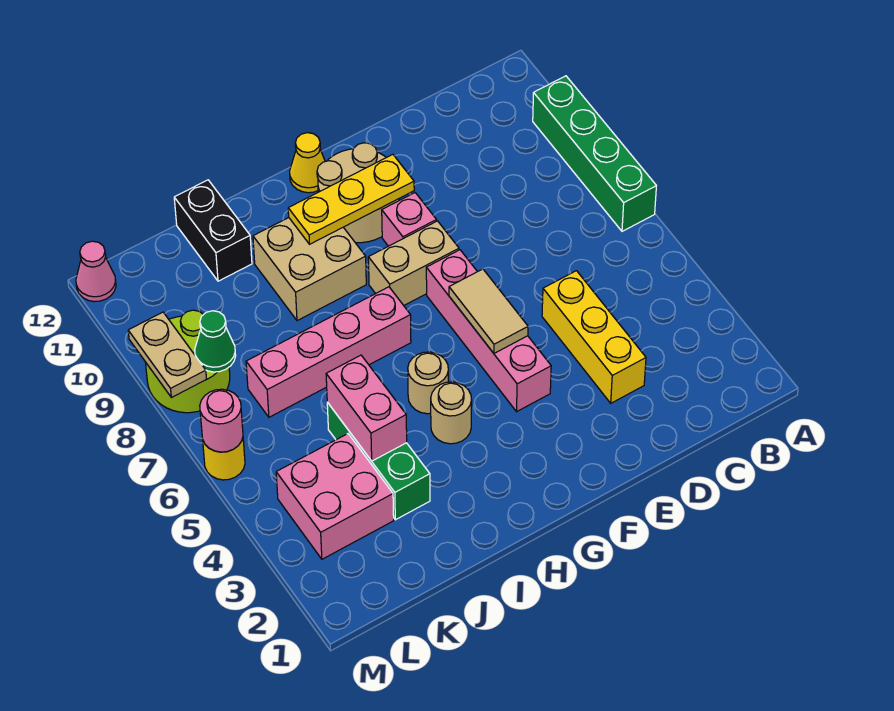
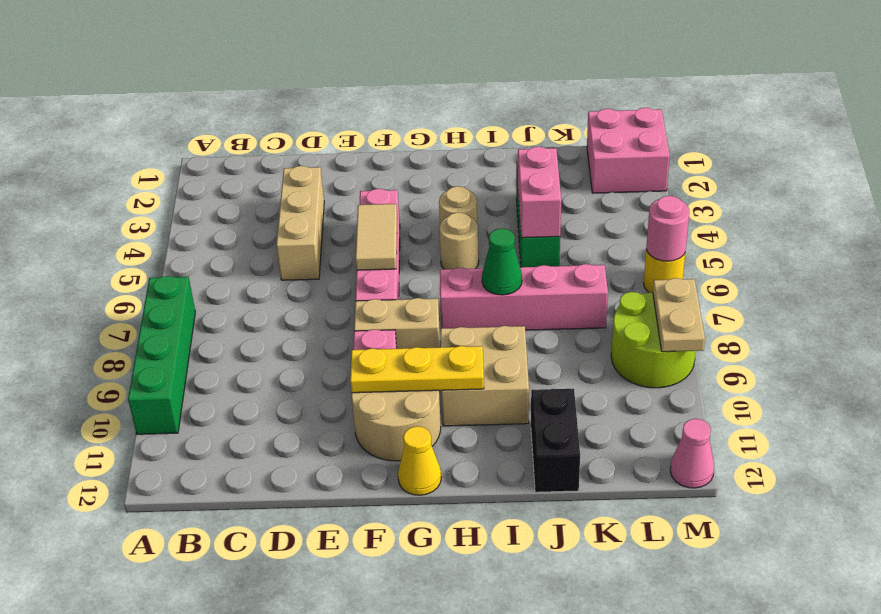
yellow brick D3:D5 level 1 -> tan brick D3:D5 level 1
pink brick K3:L4 level 1 -> pink brick L1:M2 level 1
green cone L8 level 2 -> green cone I7 level 2

